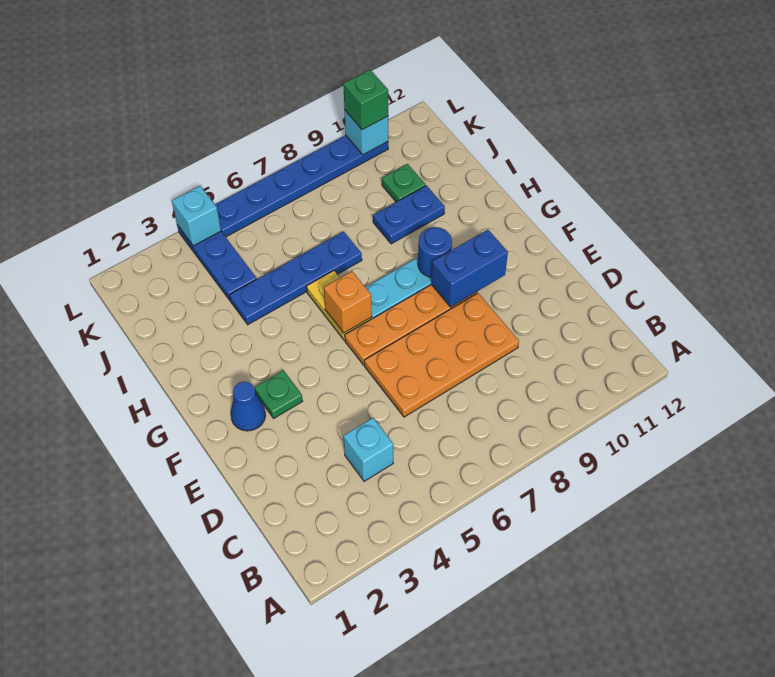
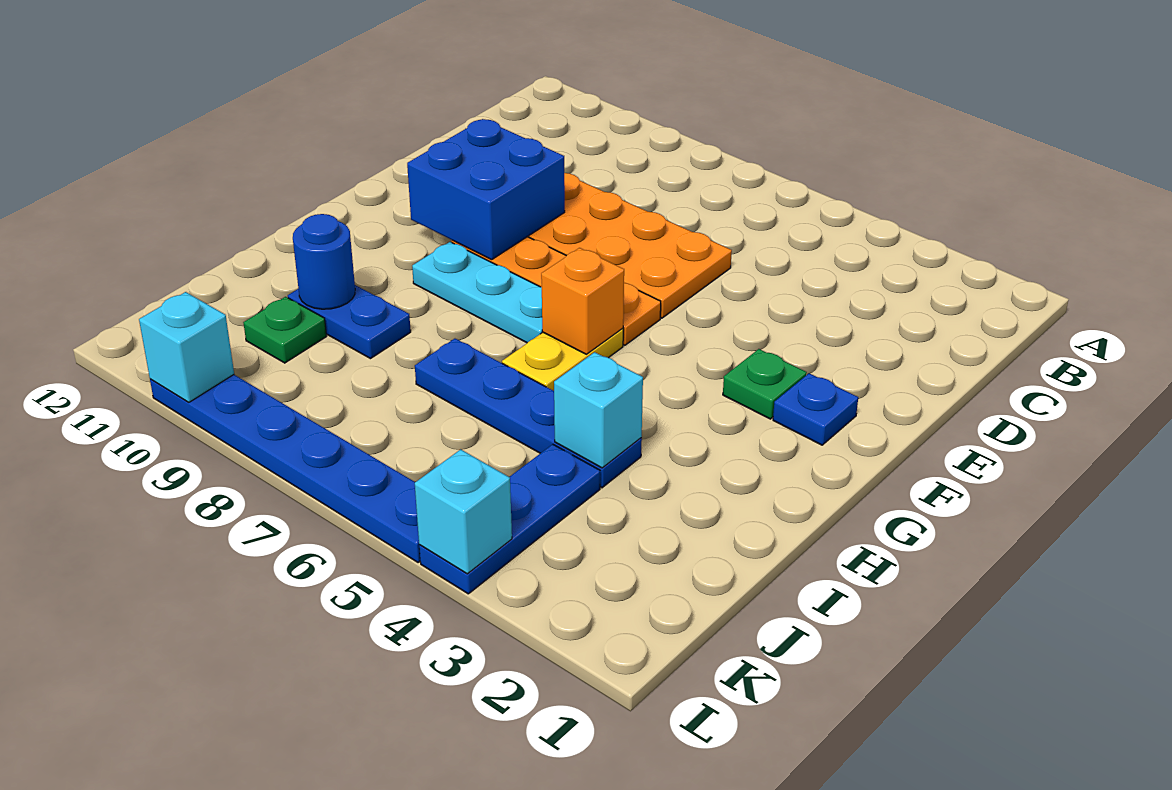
cyan brick C4 level 1 -> cyan brick I4 level 2
blue cone F2 level 1 -> blue plate F2 level 1
blue brick F9:F10 level 2 -> blue brick E9:F10 level 2
blue round brick G9 level 2 -> blue round brick I10 level 2
green brick L10 level 3 -> none

